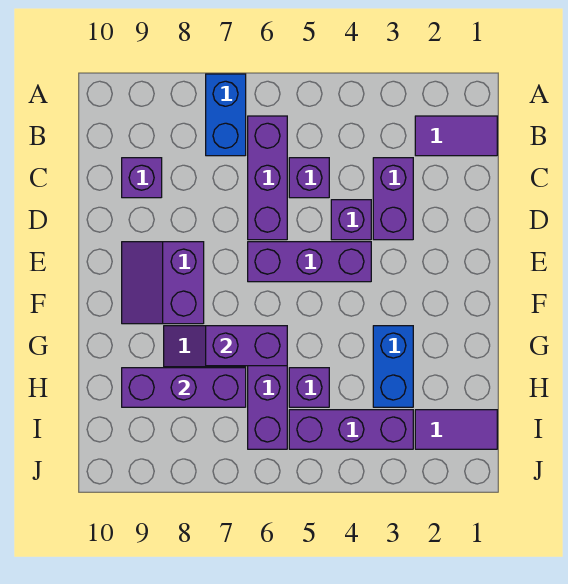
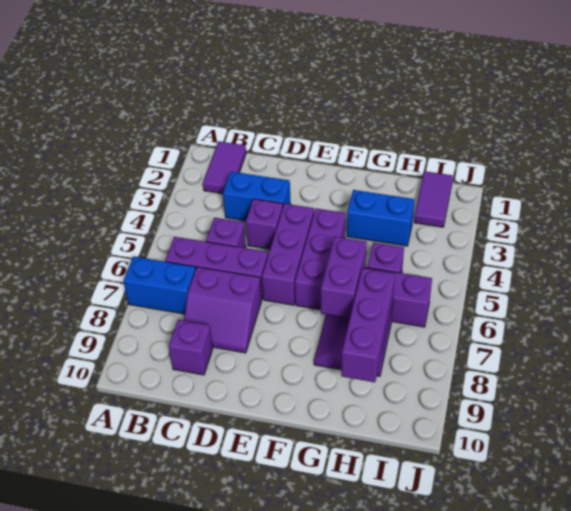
purple brick C3:D3 level 1 -> blue brick C3:D3 level 1
purple slope E8:F9 level 1 top 8 -> purple slope C7:D8 level 1 top 7
purple brick I3:I5 level 1 -> purple brick F4:F6 level 1

